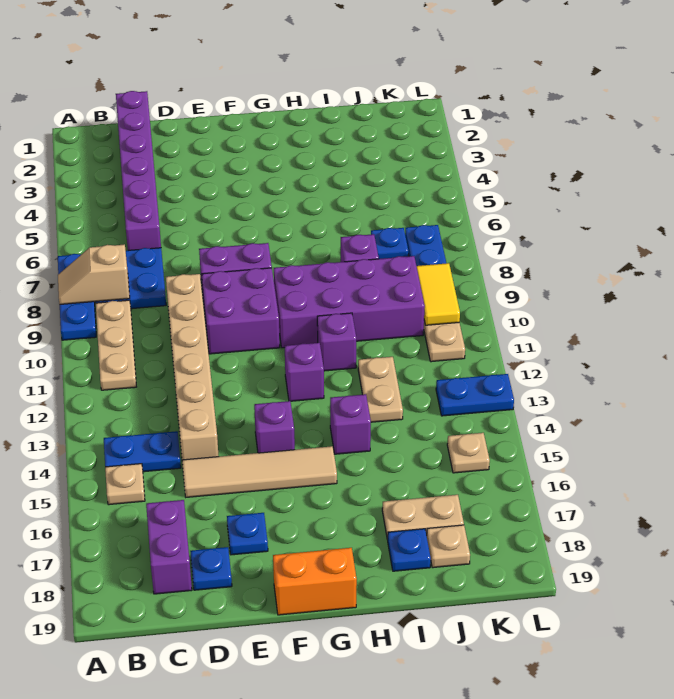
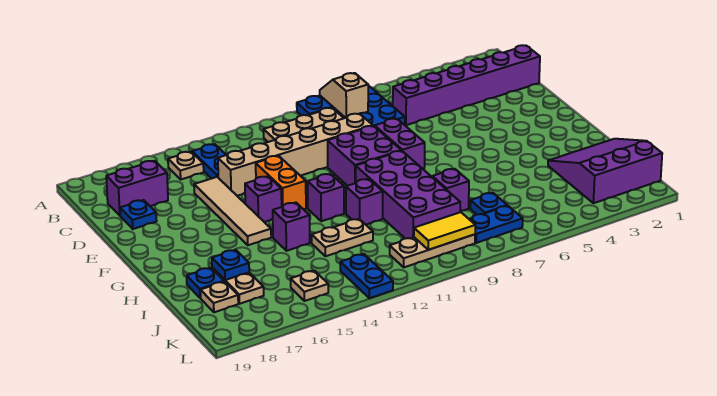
blue plate E17 level 1 -> blue plate I17 level 2
orange brick F19:G19 level 1 -> orange brick E13:F13 level 1
none -> purple slope I1:K3 level 1 top K

